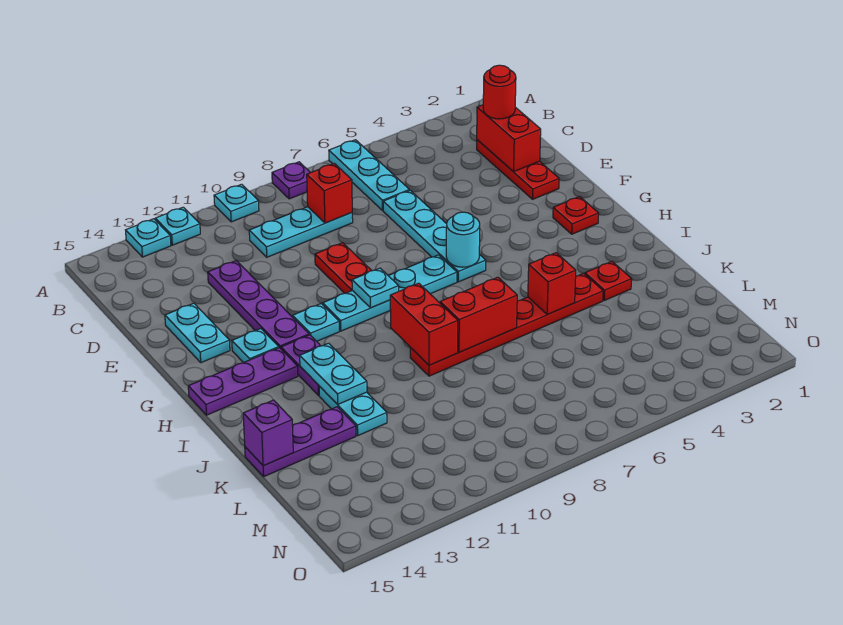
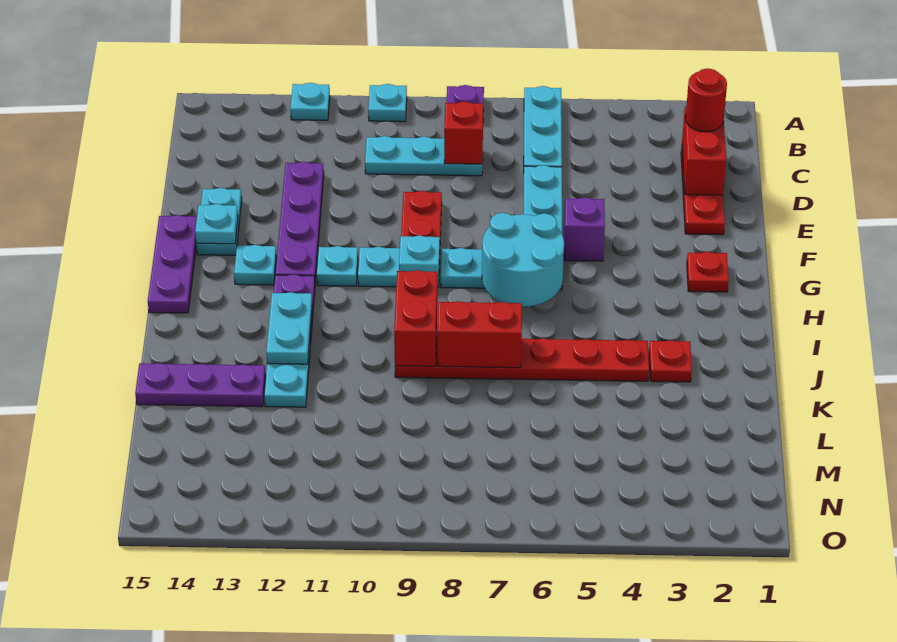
cyan plate A13 level 1 -> cyan plate F14 level 2
cyan round brick G6 level 2 -> cyan round brick G6:H7 level 2
purple plate H13:H15 level 1 -> purple plate F15:H15 level 1
red brick J5 level 2 -> none
purple brick K15 level 2 -> purple brick F5 level 1

